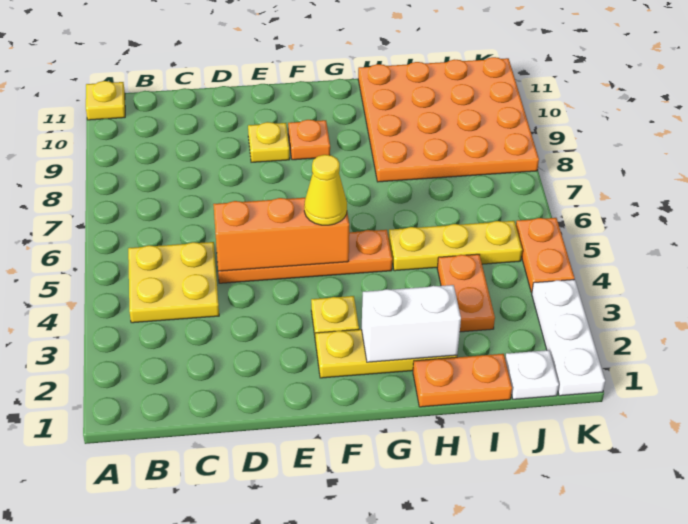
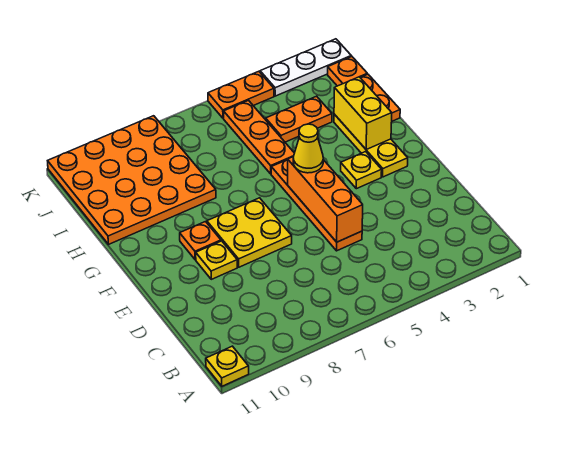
yellow plate B4:C5 level 1 -> yellow plate E7:F8 level 1
white brick G2:H2 level 2 -> yellow brick G2:H2 level 2
yellow plate H5:J5 level 1 -> orange plate H5:J5 level 1
white plate J1 level 1 -> orange plate J1 level 1

